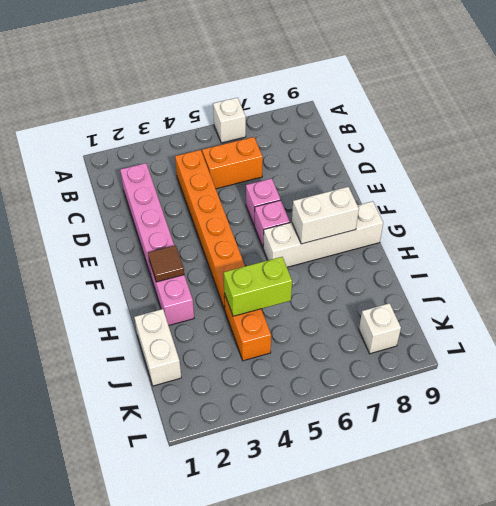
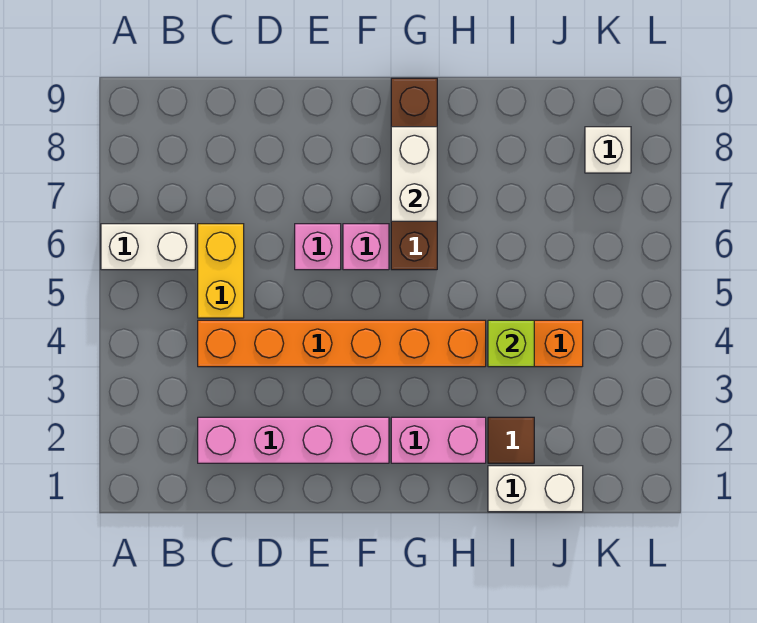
white brick A6 level 1 -> white brick A6:B6 level 1
orange brick C5:C6 level 1 -> yellow brick C5:C6 level 1
brown tile G2 level 2 -> brown tile I2 level 1
white brick G6:G9 level 1 -> brown brick G6:G9 level 1
lime brick I4:I5 level 2 -> lime brick I4 level 2

